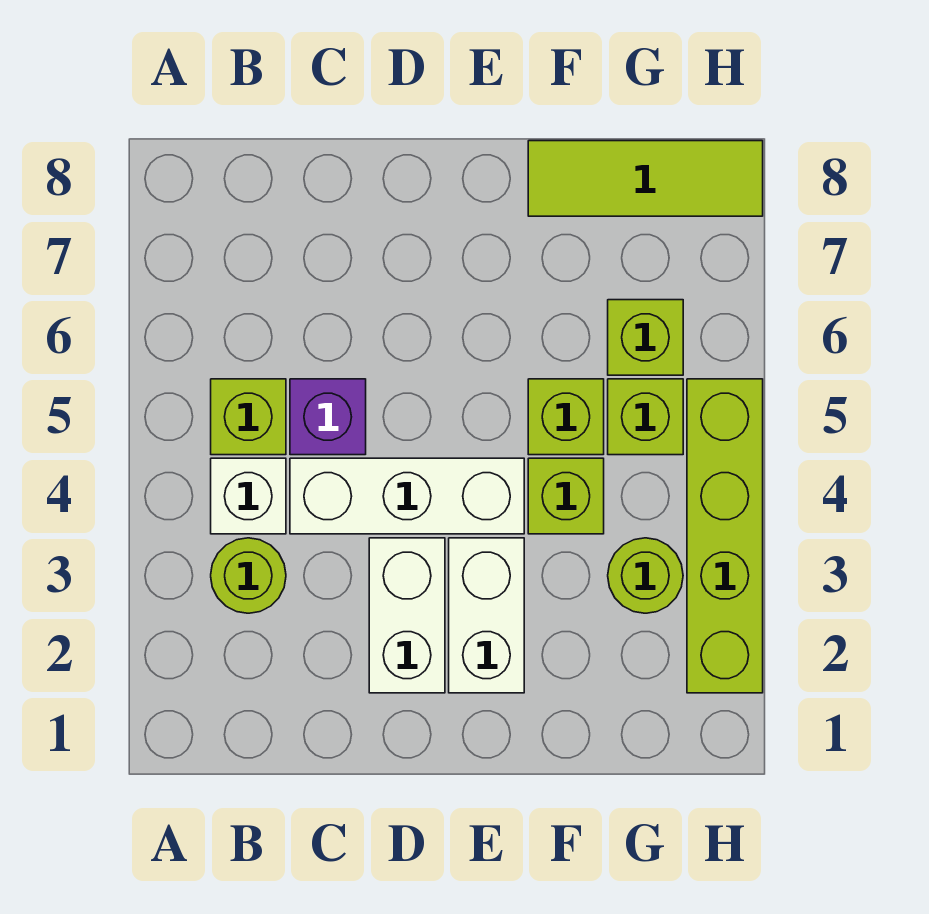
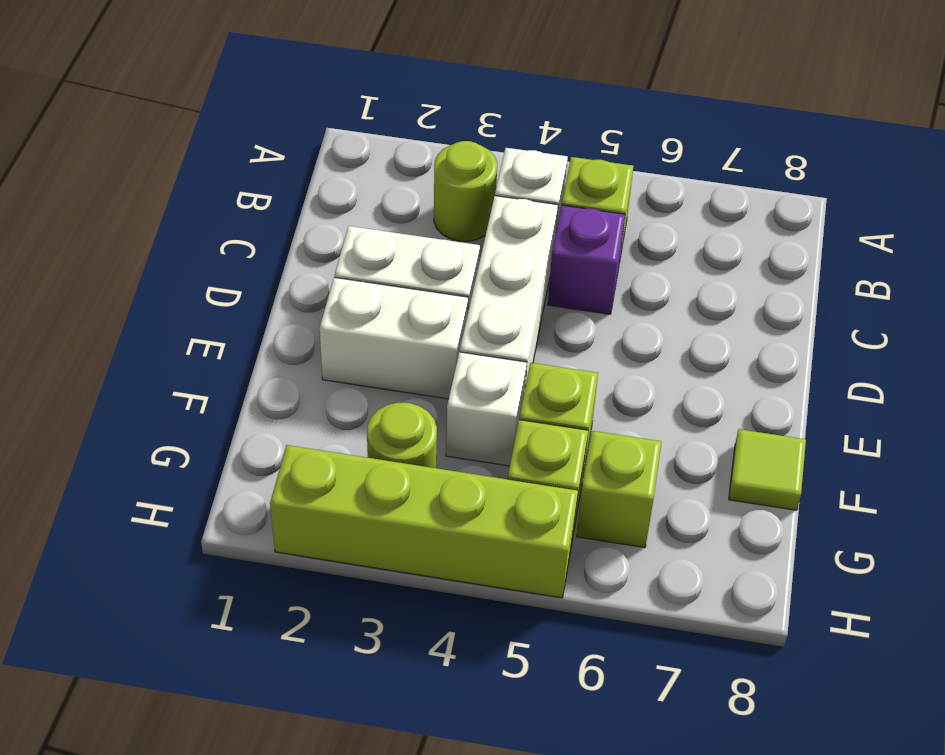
lime brick F4 level 1 -> white brick F4 level 1
lime tile F8:H8 level 1 -> lime tile F8 level 1

